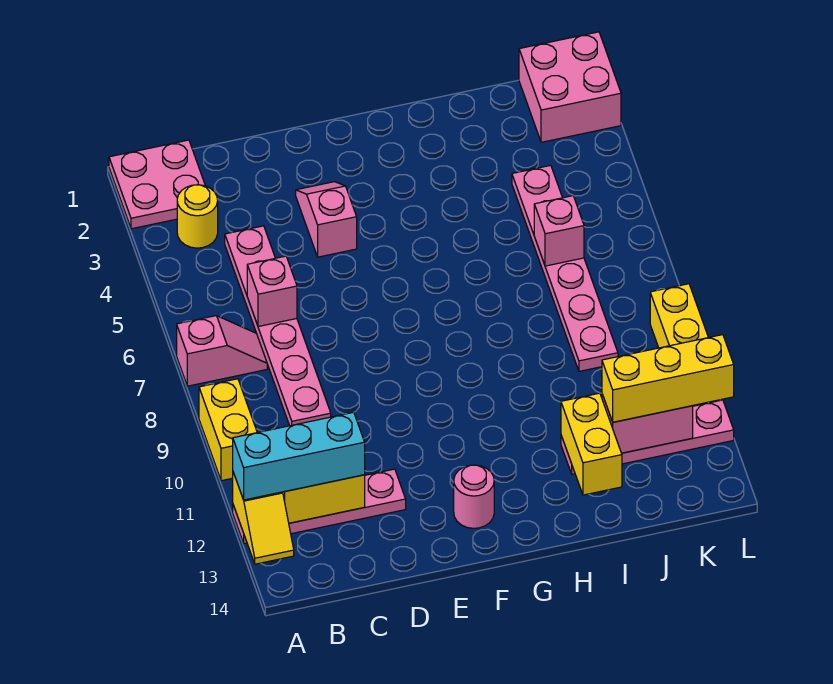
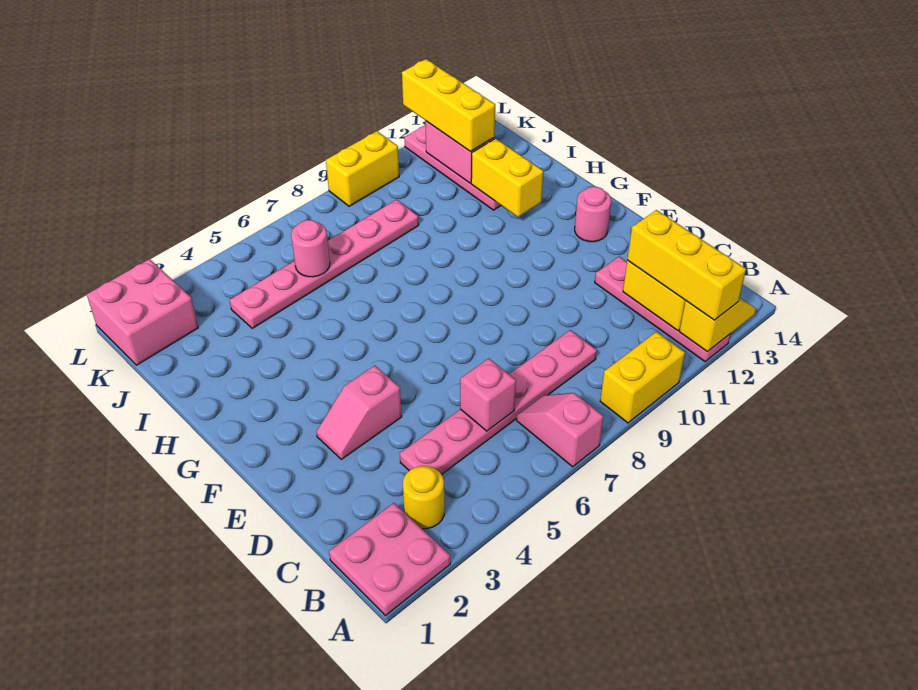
cyan brick A12:C12 level 3 -> yellow brick A12:C12 level 3
yellow brick I12:I13 level 2 -> yellow brick H12:I12 level 2
pink brick J6 level 2 -> pink round brick J6 level 2

